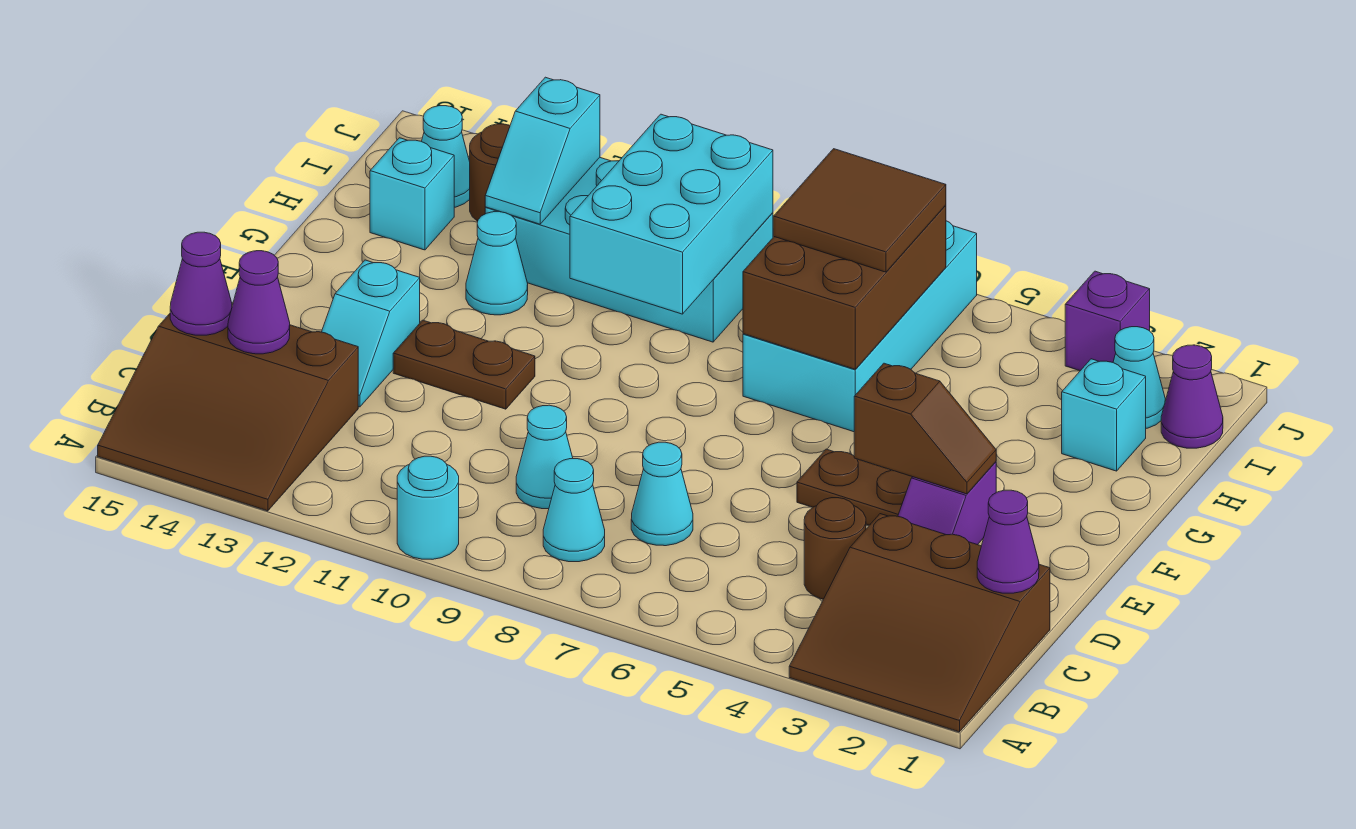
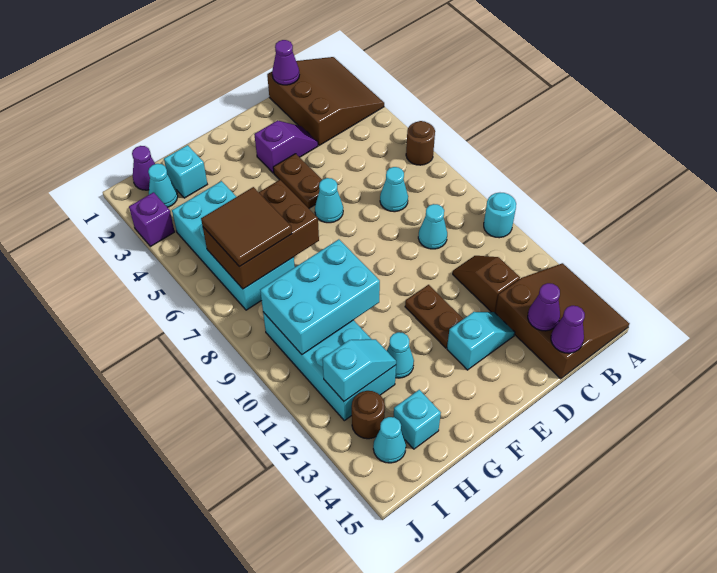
cyan cone B8 level 1 -> cyan cone E6 level 1
brown round brick C4 level 1 -> brown round brick A6 level 1
brown slope E3:E4 level 2 top 4 -> brown slope C11:C12 level 1 top 12
cyan brick G6:J7 level 1 -> cyan brick H4:I7 level 1

